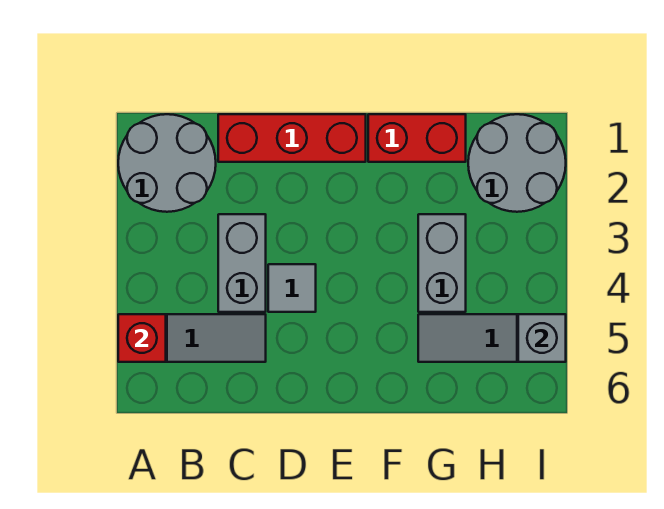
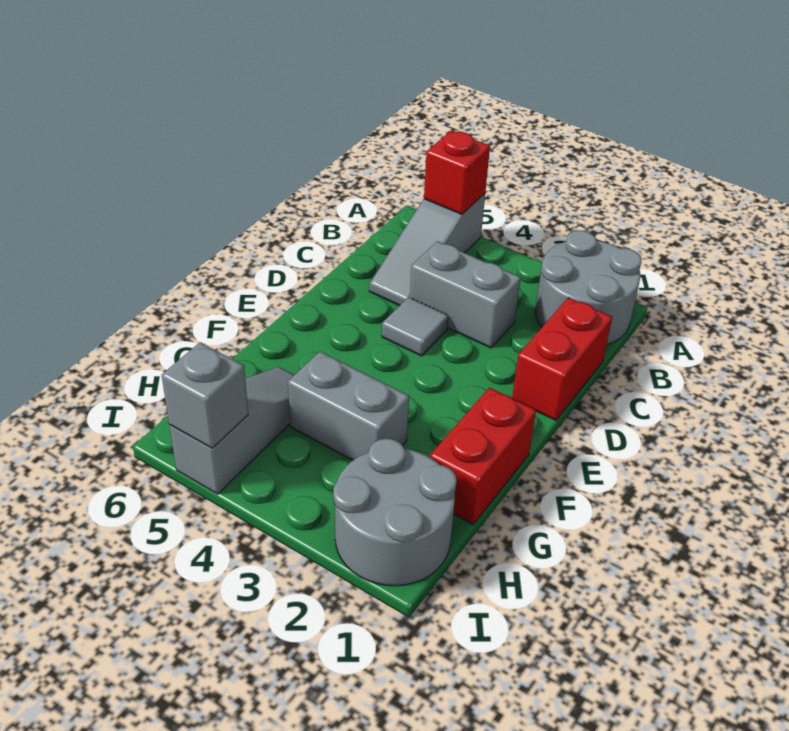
red brick C1:E1 level 1 -> red brick C1:D1 level 1

